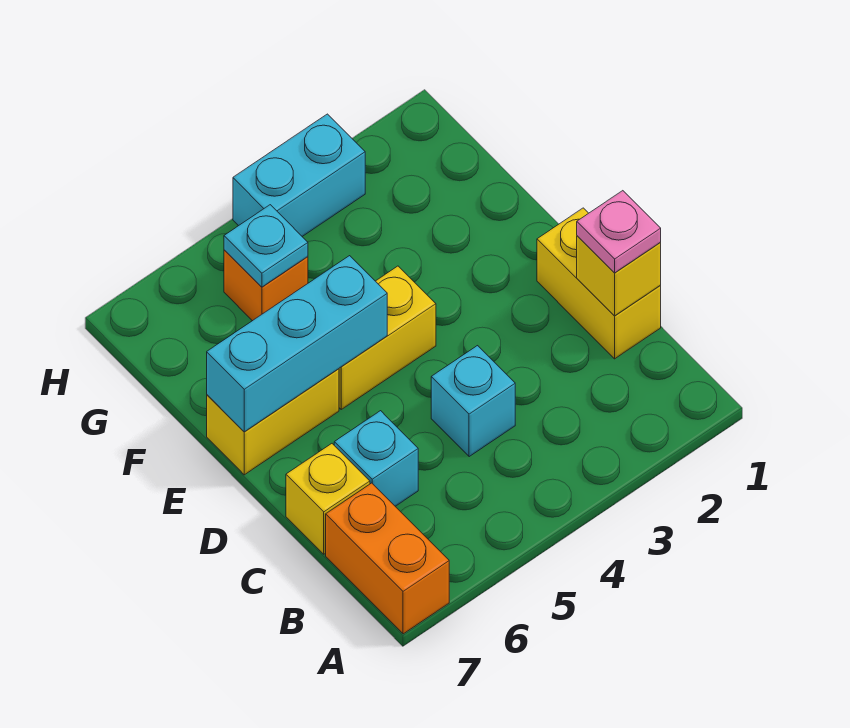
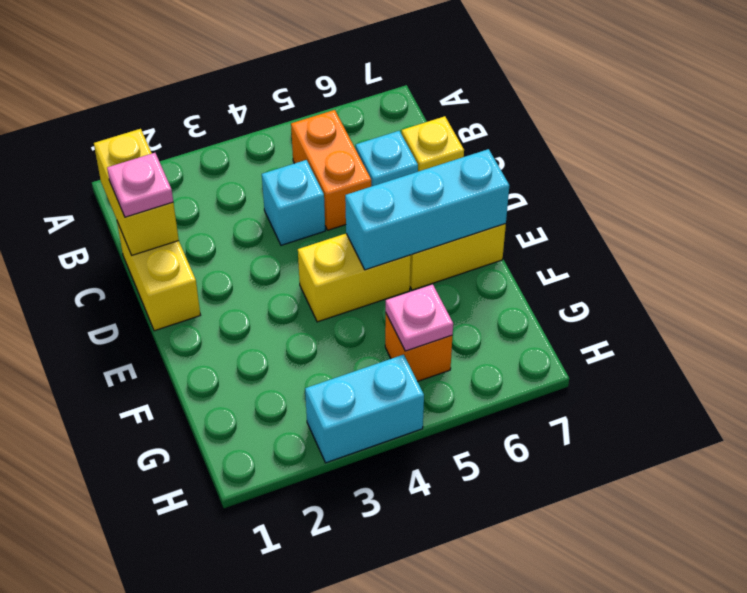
orange brick A7:B7 level 1 -> orange brick B5:C5 level 1
yellow brick C1 level 2 -> yellow brick B1:C1 level 2
cyan plate G5 level 2 -> pink plate G5 level 2

